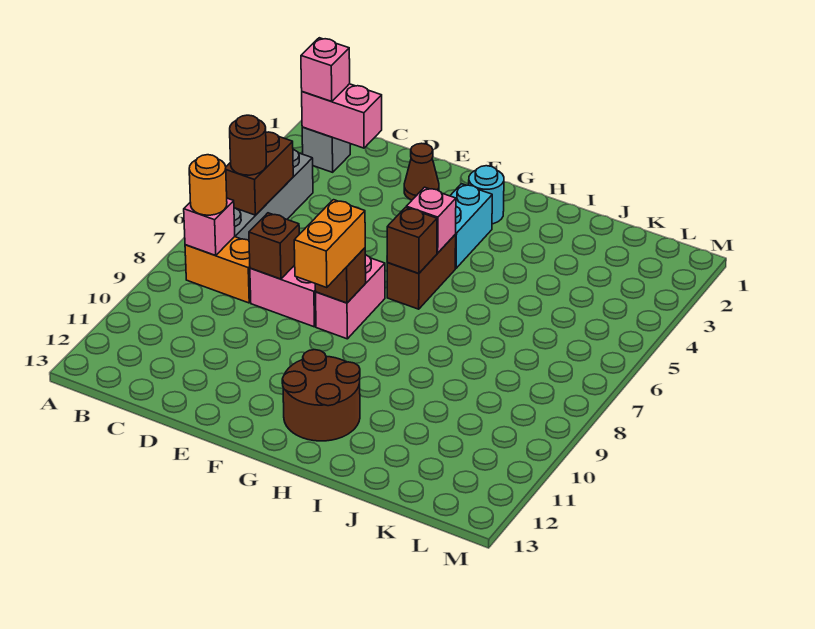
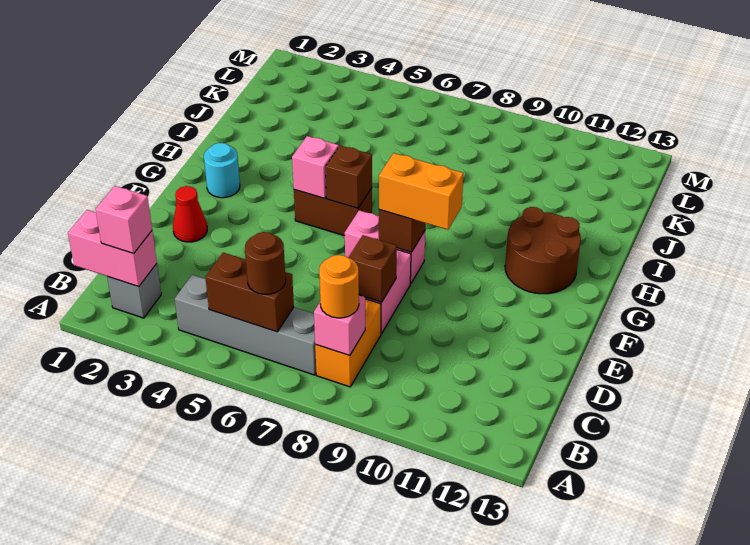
pink brick B2:C2 level 2 -> pink brick B1:B2 level 2
brown cone E2 level 1 -> red cone E2 level 1
cyan brick G3:G4 level 1 -> none

